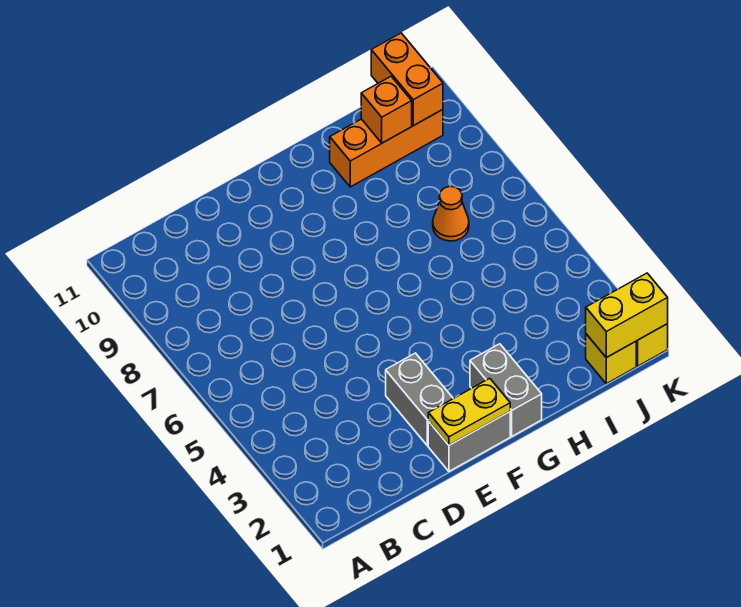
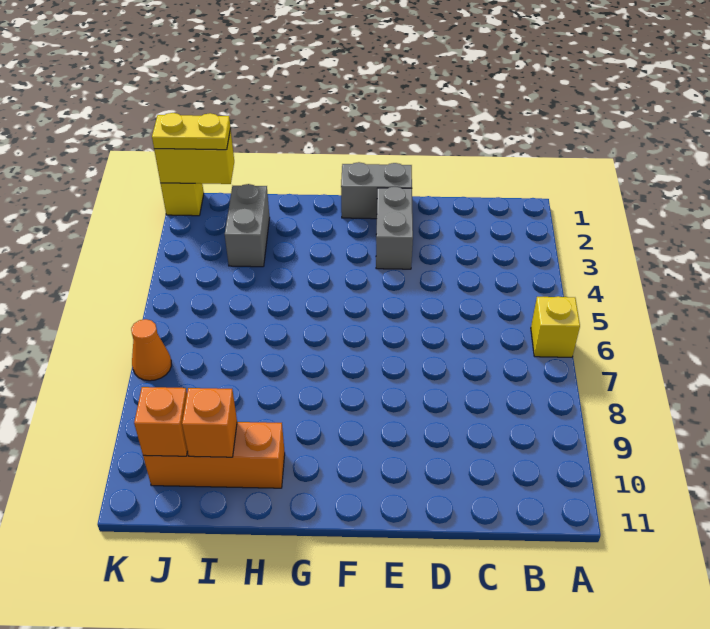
yellow plate E1:F1 level 2 -> yellow plate J1:K1 level 3
grey brick G1:G2 level 1 -> grey brick I2:I3 level 1
orange cone I7 level 1 -> orange cone K7 level 1
yellow brick J1 level 1 -> yellow brick A6 level 1
orange brick J10:J11 level 2 -> orange brick J10 level 2

